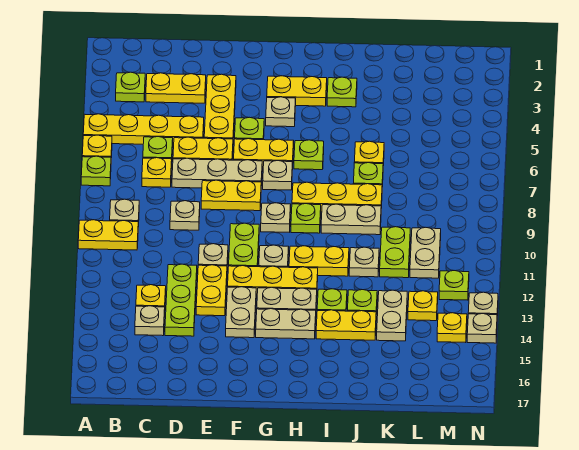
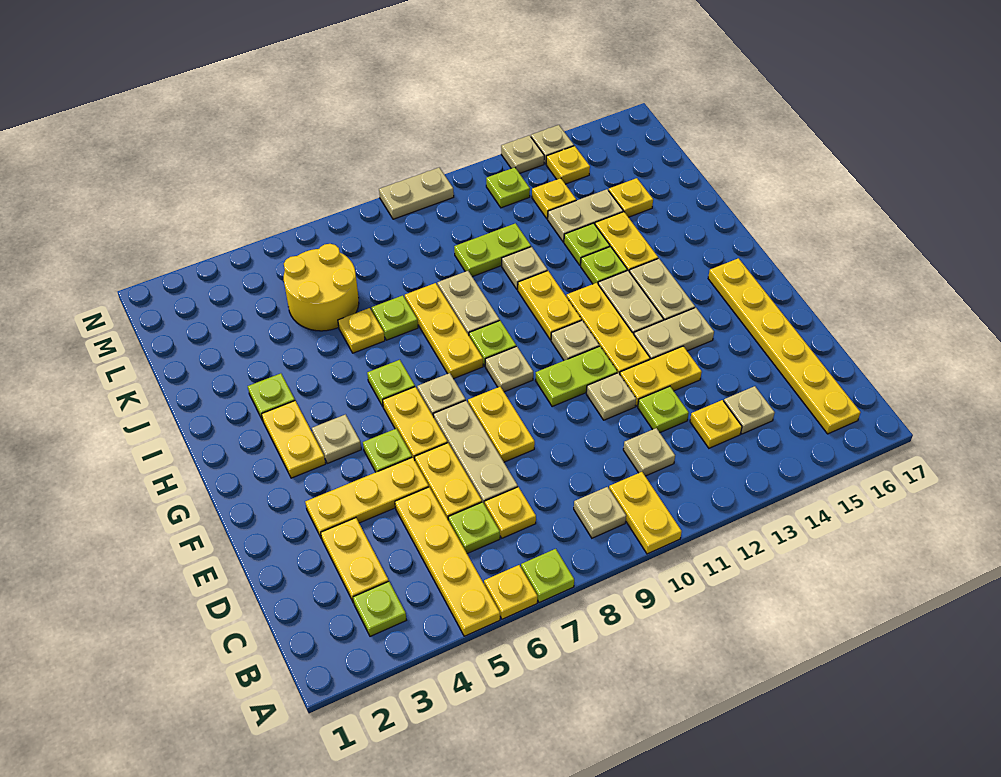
none -> yellow plate B16:G16 level 1
tan plate D9 level 1 -> tan plate C11 level 1
lime plate D12:D14 level 1 -> lime plate D12 level 1
none -> yellow round brick K5:L6 level 1
none -> yellow plate K15 level 1
tan plate L10:L11 level 1 -> tan plate N9:N10 level 1

